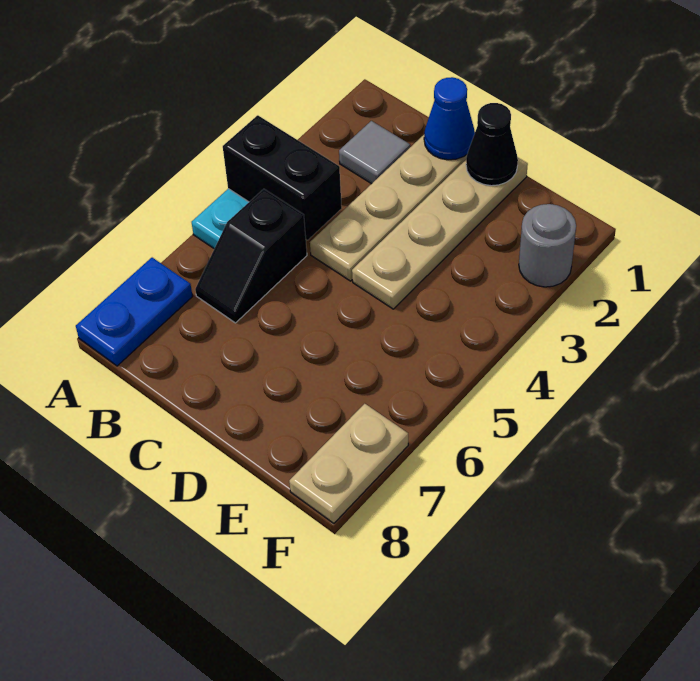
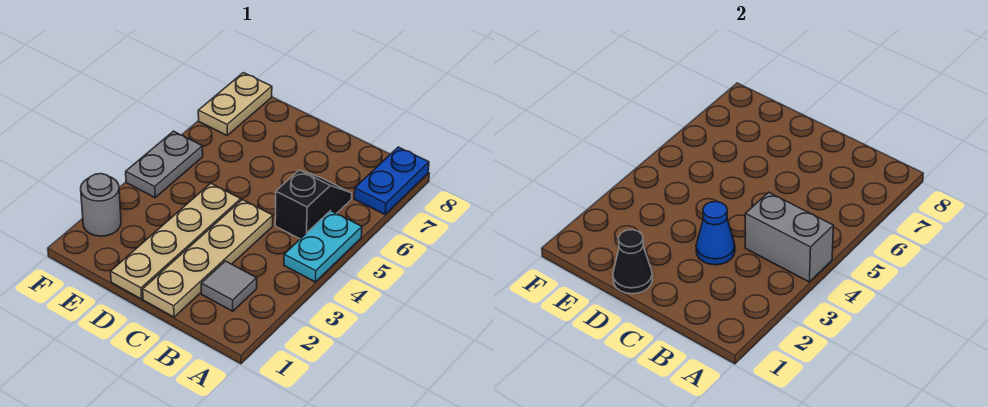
black brick A4:B4 level 2 -> grey brick A4:B4 level 2
blue cone C1 level 2 -> blue cone C3 level 2
none -> grey plate F4:F5 level 1

